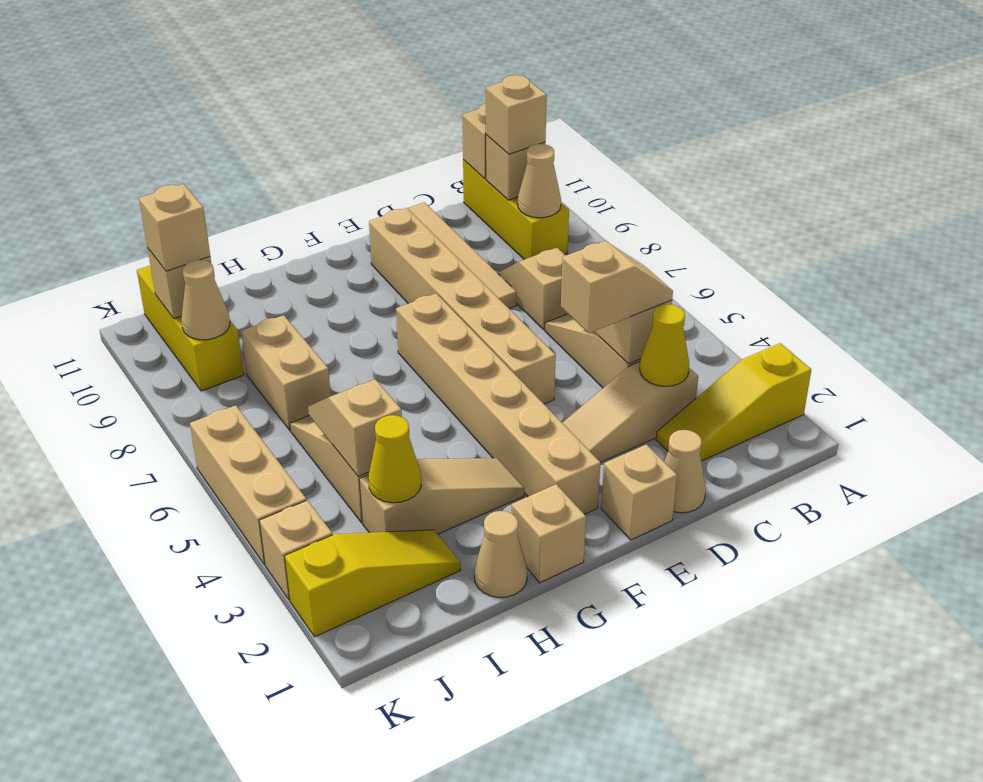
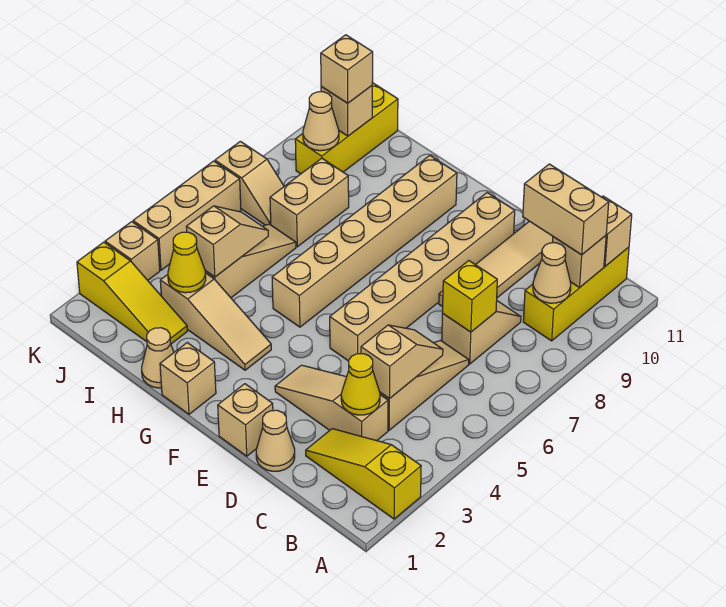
tan brick B10 level 3 -> tan brick B10:C10 level 3
tan slope C4:D4 level 3 top D -> tan slope J7:K7 level 1 top K
none -> yellow brick C7 level 2
tan brick F2:F7 level 1 -> tan brick G5:G10 level 1

